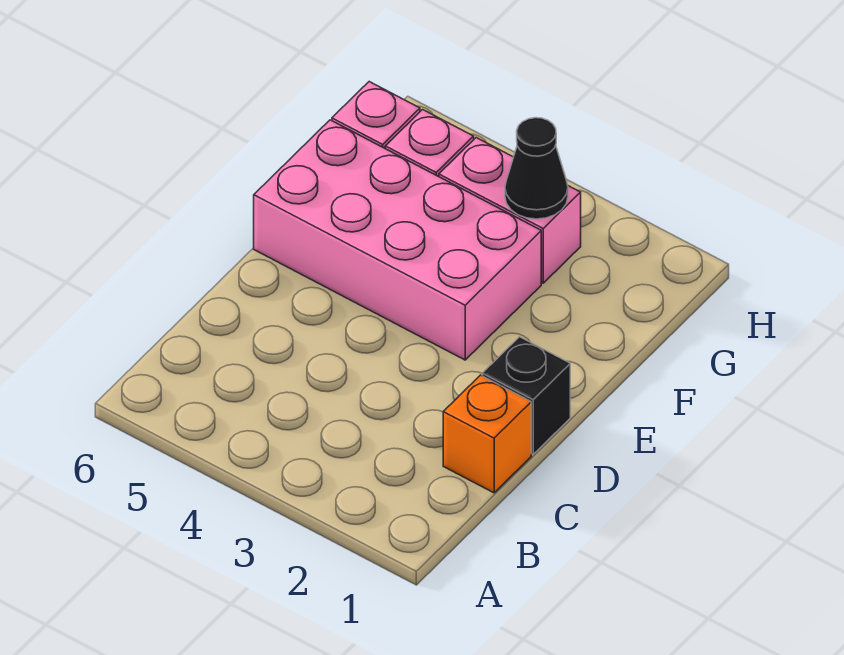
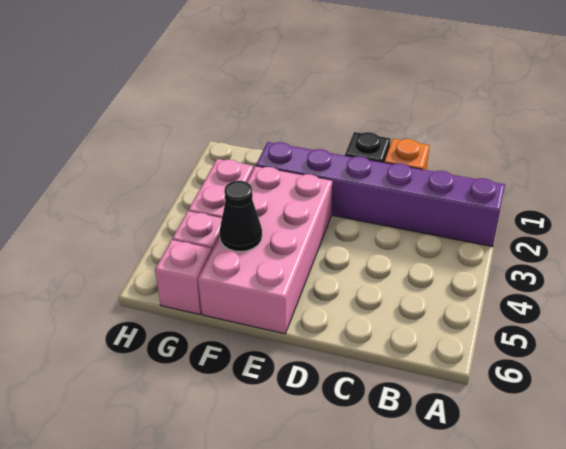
none -> purple brick A2:F2 level 1
black cone G3 level 2 -> black cone F5 level 2

